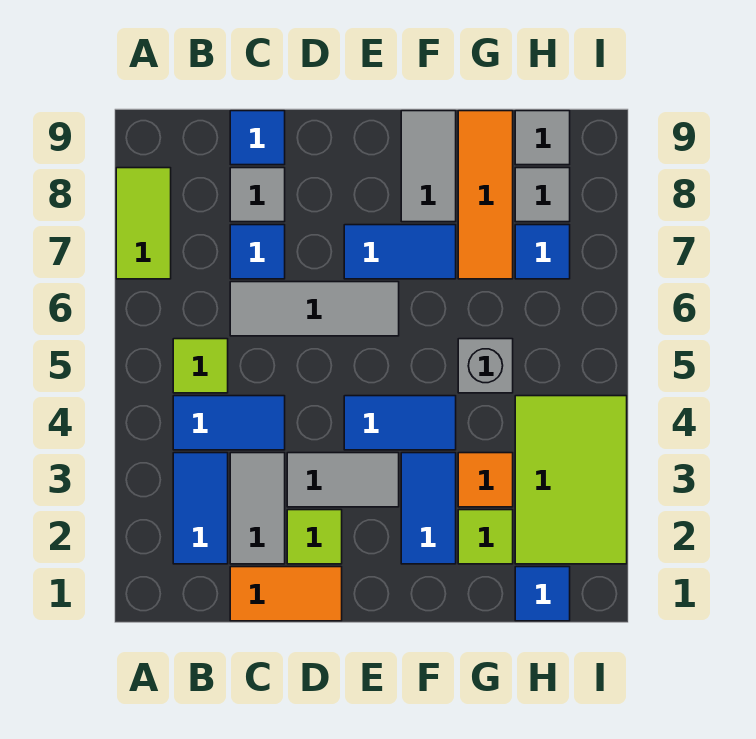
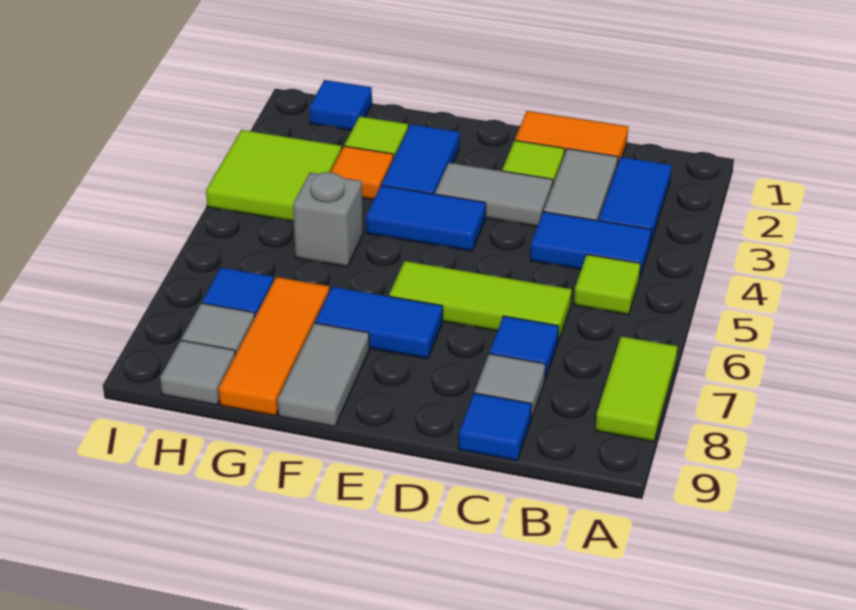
grey tile C6:E6 level 1 -> lime tile C6:E6 level 1
lime tile H2:I4 level 1 -> lime tile H3:I4 level 1

